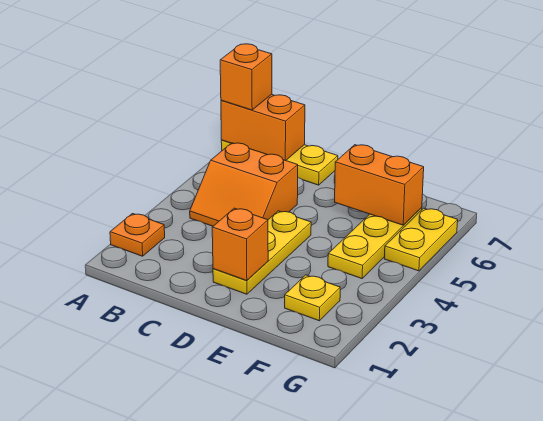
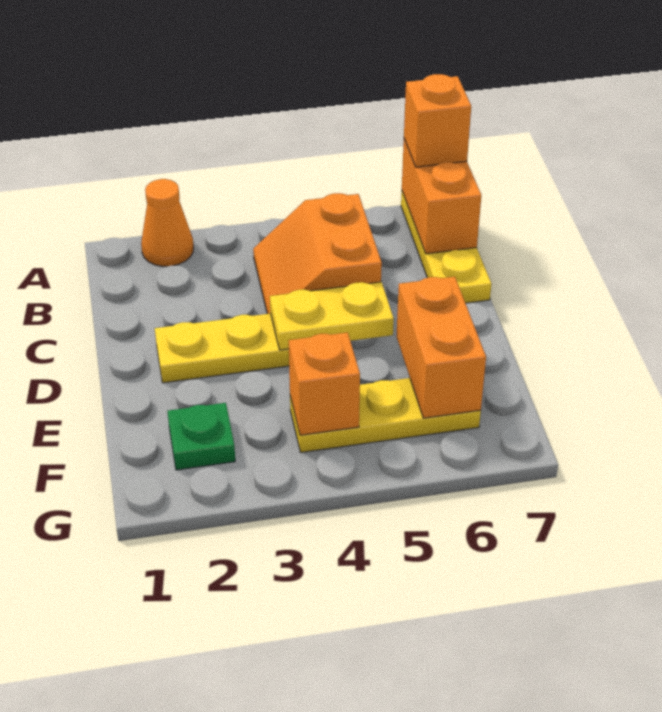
orange plate A2 level 1 -> orange cone A2 level 1
orange brick D2 level 2 -> orange brick F4 level 2
yellow plate F2 level 1 -> green plate F2 level 1
yellow plate G5:G6 level 1 -> yellow plate D4:D5 level 2

